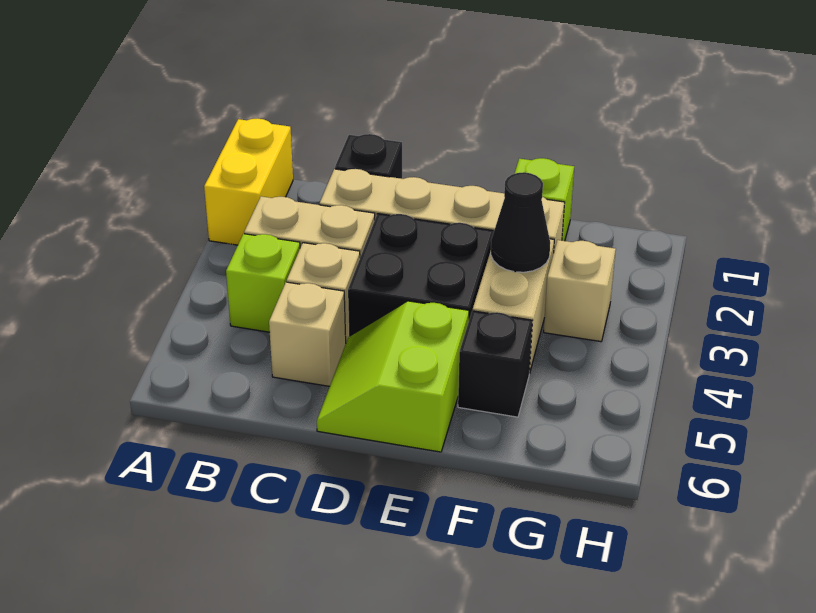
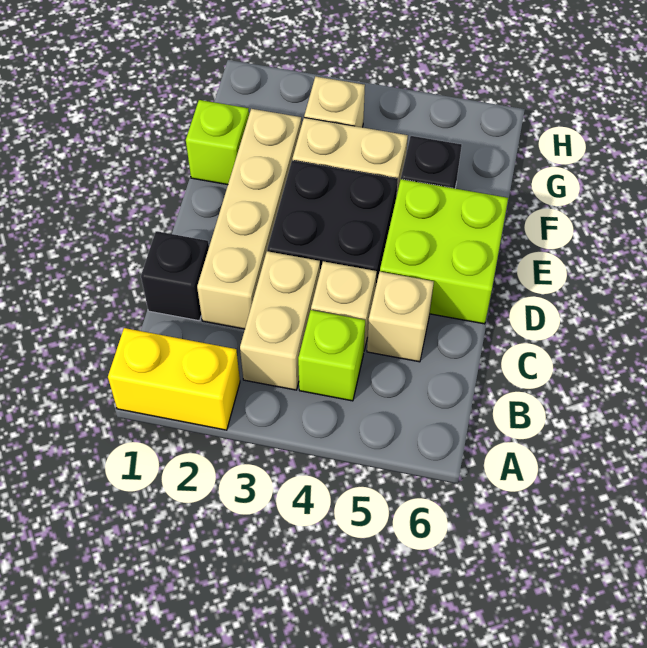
lime slope D5:E6 level 1 top E -> lime brick D5:E6 level 1
black cone F3 level 2 -> none

